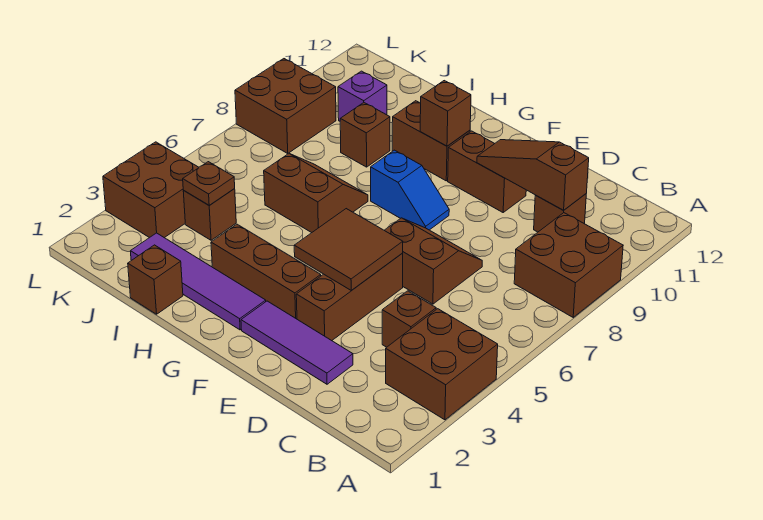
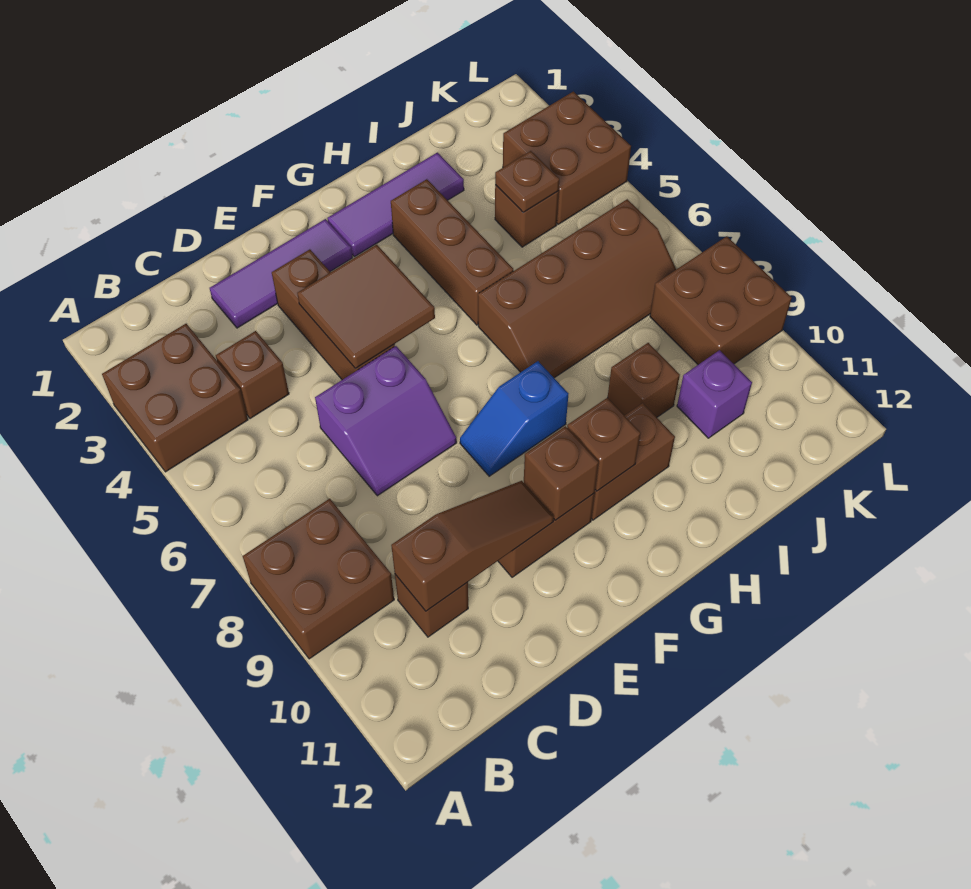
brown slope D6:E7 level 1 top 6 -> purple slope D6:E7 level 1 top 6
brown brick F3:H3 level 1 -> brown brick H3:H5 level 1
purple tile G2:J2 level 1 -> purple tile G2:I2 level 1
brown slope H6:I7 level 1 top 6 -> brown slope H6:K7 level 1 top 6
brown brick I1 level 1 -> brown brick F10 level 2

